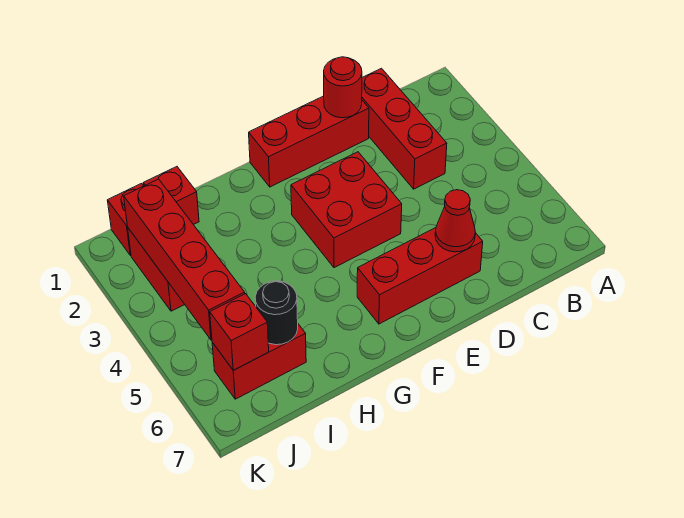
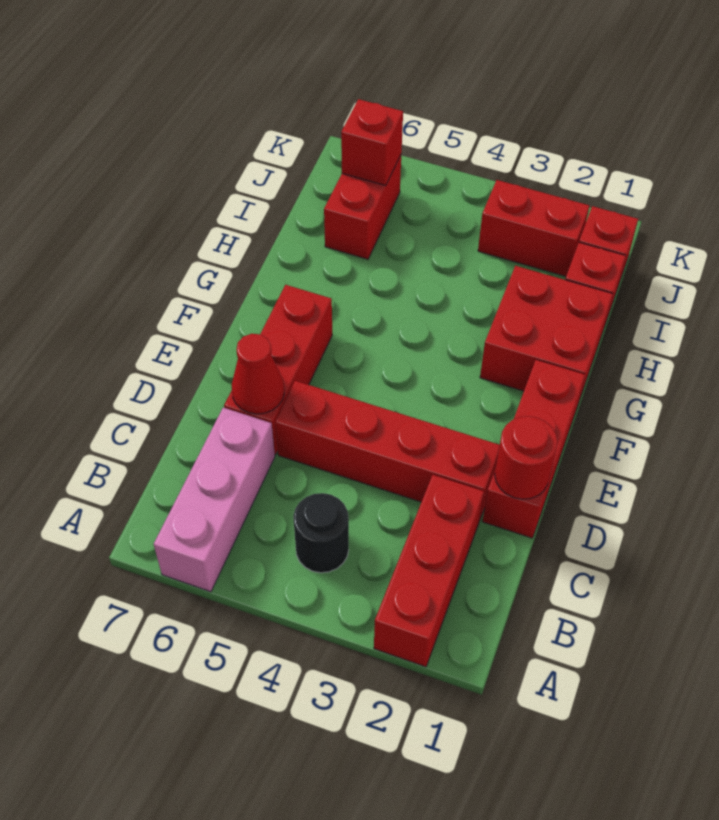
none -> pink brick A6:C6 level 1
red brick C1:C3 level 1 -> red brick A2:C2 level 1
red brick E3:F4 level 1 -> red brick G1:H2 level 1
black round brick I6 level 2 -> black round brick B4 level 1
red brick J2:J5 level 2 -> red brick D2:D5 level 1

